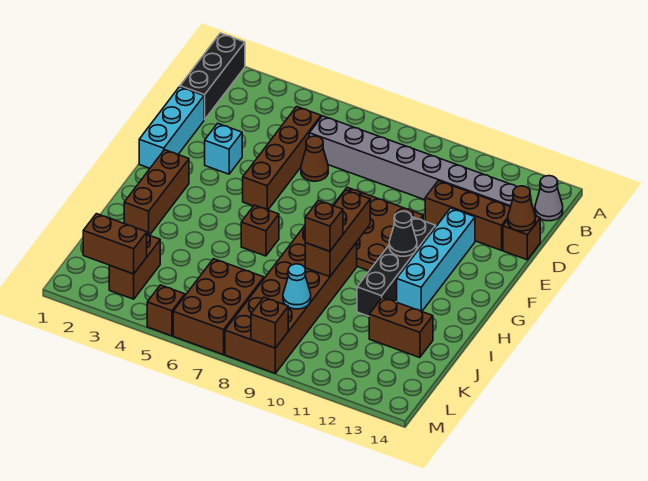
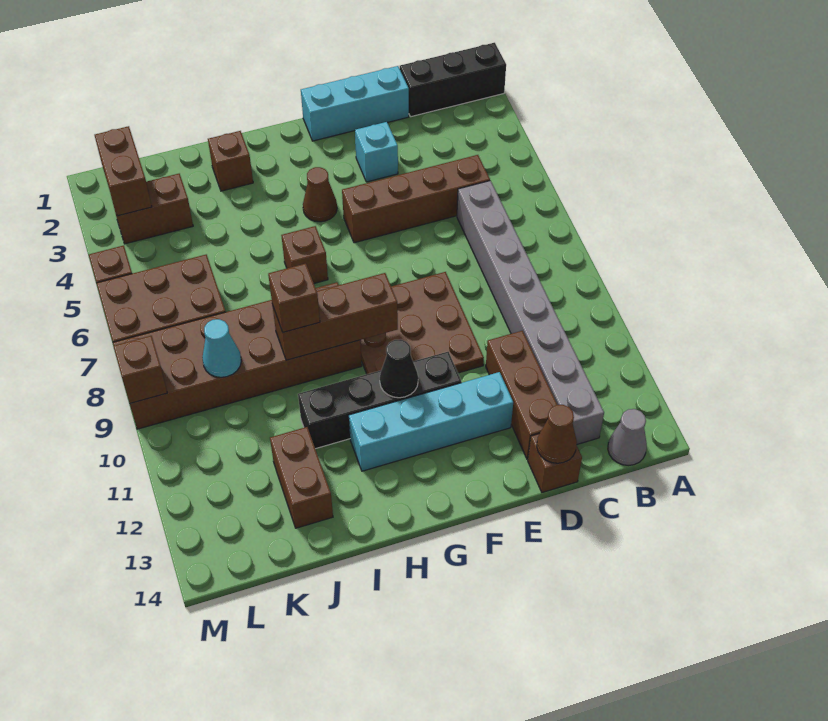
brown cone D6 level 1 -> brown cone G4 level 1
brown brick G2:I2 level 1 -> brown brick I2 level 1

